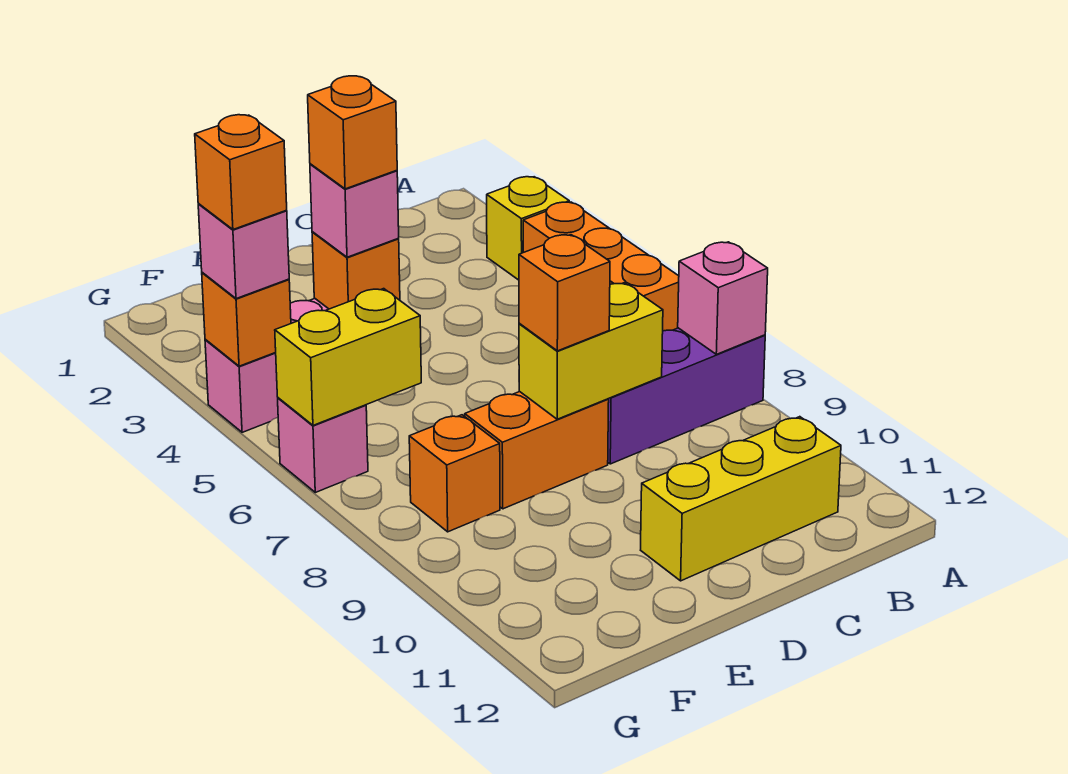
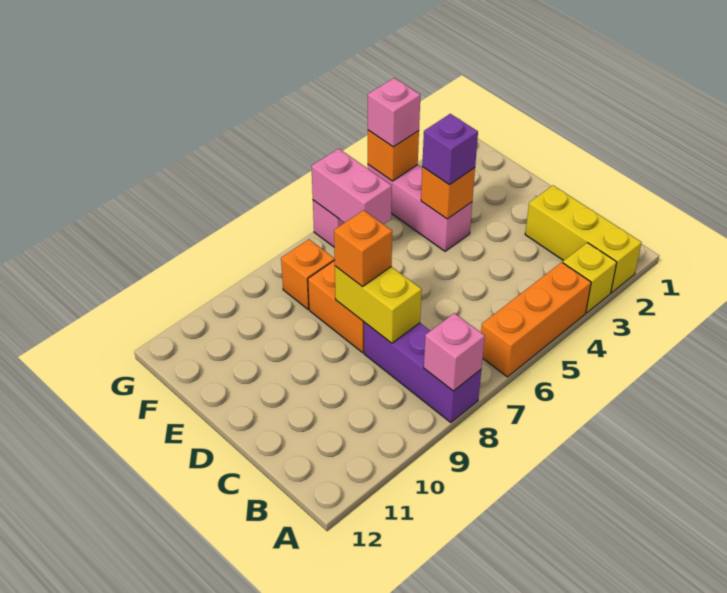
yellow brick B11:D11 level 1 -> yellow brick A2:C2 level 1
pink brick E4 level 3 -> purple brick E4 level 3
orange brick E4 level 4 -> none
yellow brick F6:G6 level 2 -> pink brick F6:G6 level 2
orange brick G4 level 4 -> none

